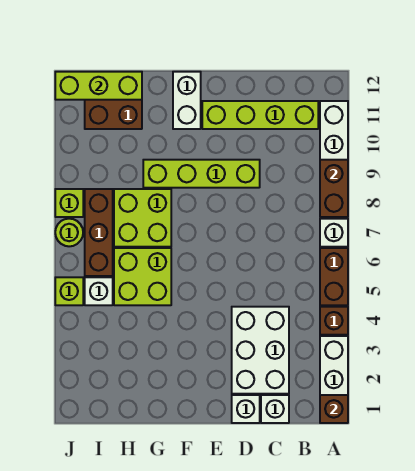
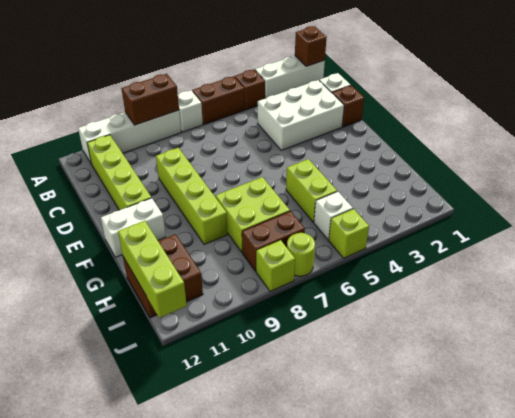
white brick D1 level 1 -> brown brick D1 level 1
lime brick G5:H6 level 1 -> lime brick G5:H5 level 1
brown brick I6:I8 level 1 -> brown brick I7:I8 level 1

